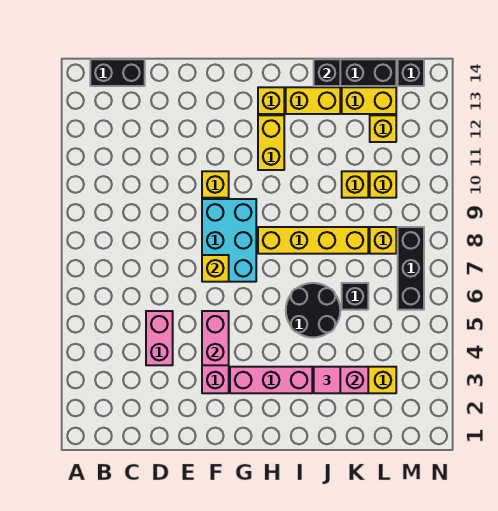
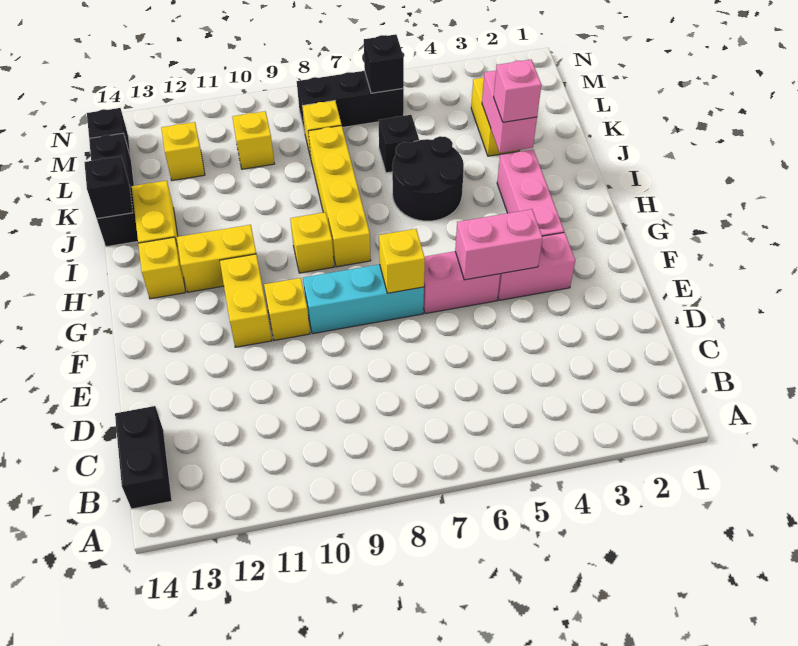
pink brick D4:D5 level 1 -> pink brick F5:F6 level 1
cyan brick F7:G9 level 1 -> cyan brick F7:F9 level 1
pink tile J3 level 3 -> pink brick J3 level 3
yellow brick K10 level 1 -> yellow brick H9 level 1
yellow brick K13:L13 level 1 -> yellow brick F11:G11 level 1
none -> black brick M6 level 2

